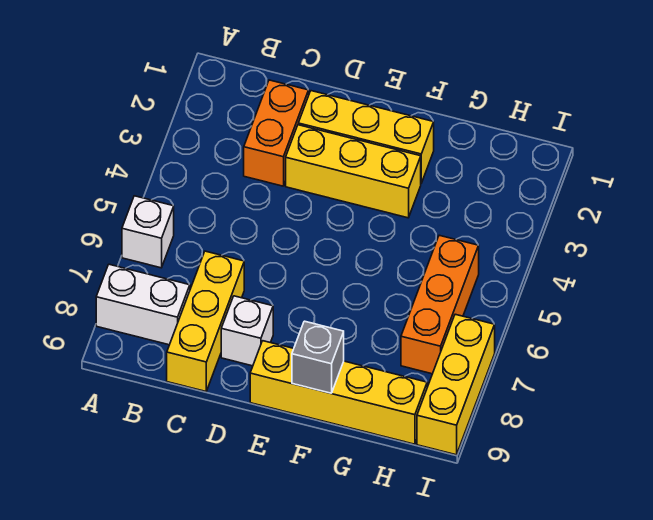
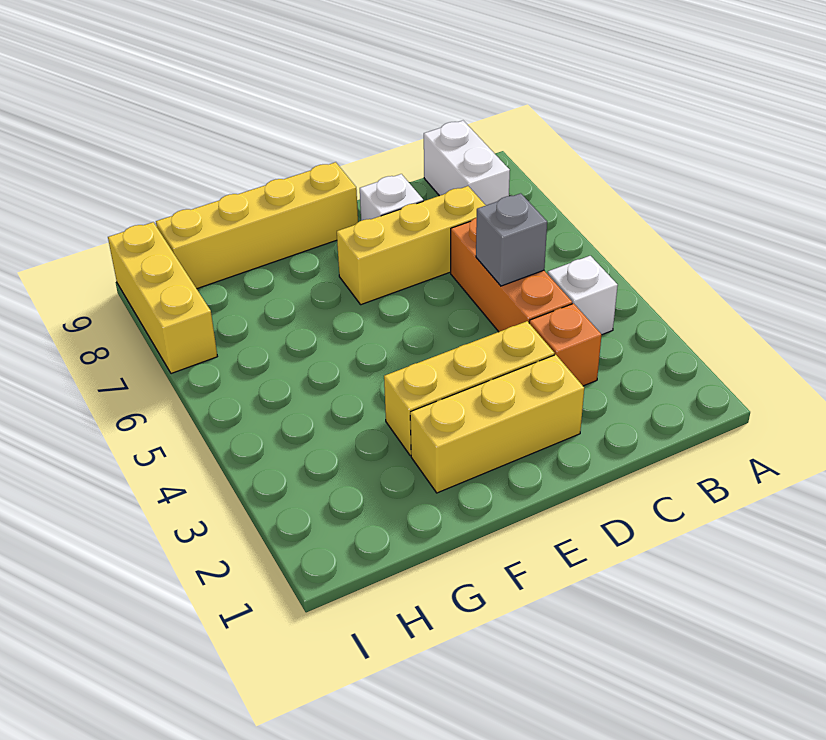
white brick A6 level 1 -> white brick B4 level 1
white brick A8:B8 level 1 -> white brick B8:B9 level 1
orange brick C2:C3 level 1 -> orange brick C3 level 1
yellow brick C7:C9 level 1 -> yellow brick C7:E7 level 1
grey brick F9 level 2 -> grey brick C5 level 2
orange brick H5:H7 level 1 -> orange brick C4:C6 level 1

